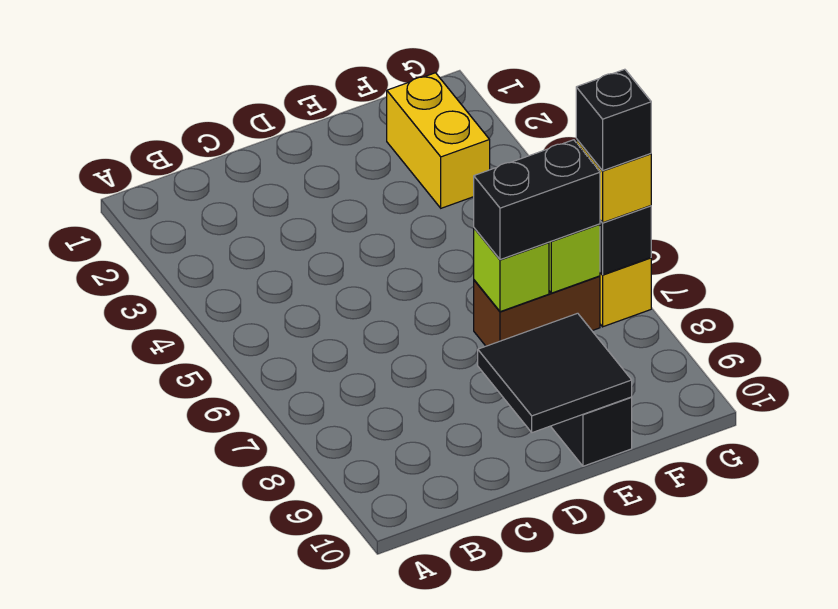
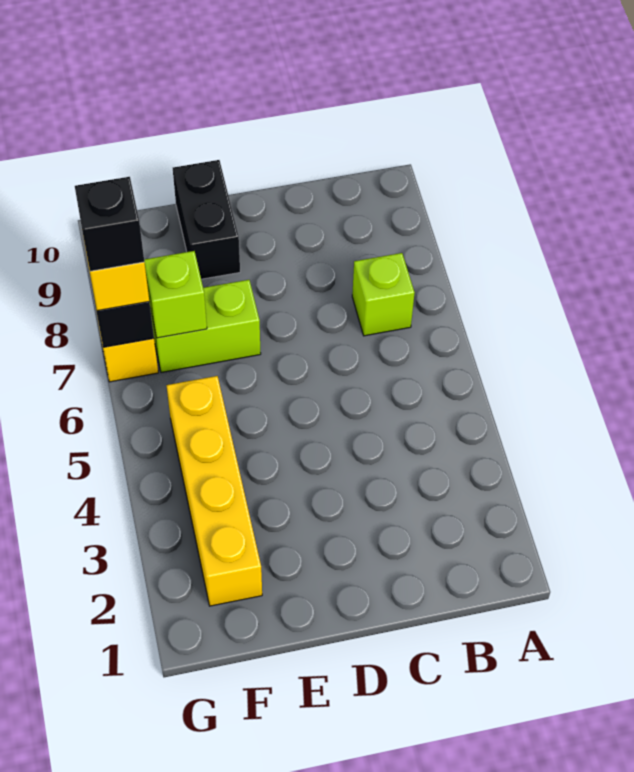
black tile D9:E10 level 2 -> none
brown brick E7:F7 level 1 -> lime brick E7:F7 level 1
lime brick E7 level 2 -> lime brick B7 level 1
black brick E7:F7 level 3 -> none
yellow brick F2:F3 level 1 -> yellow brick F2:F5 level 1

